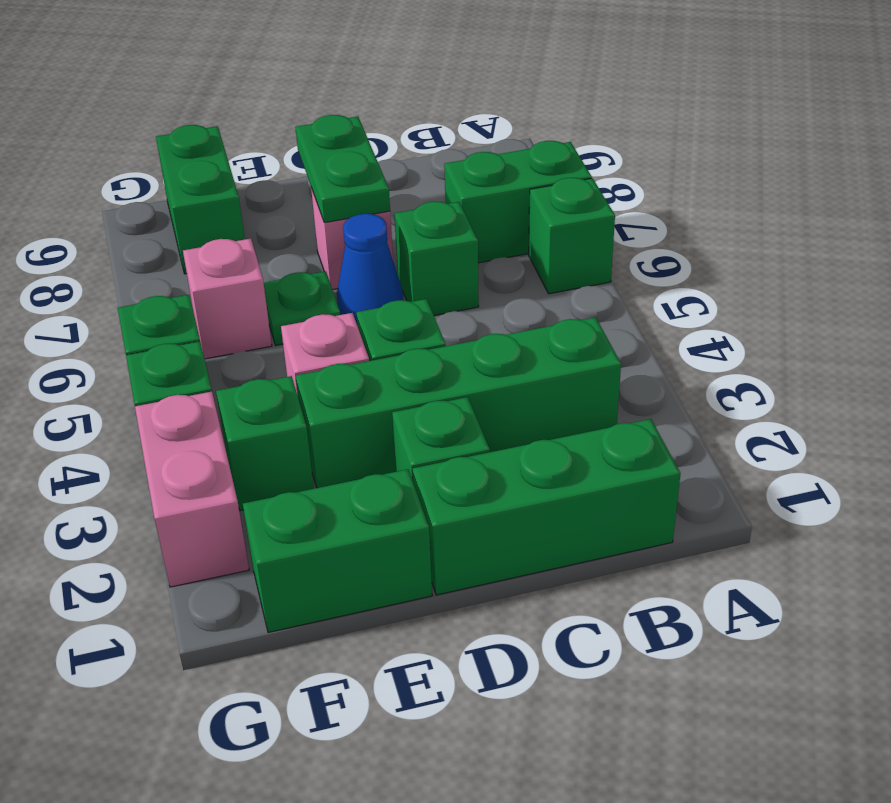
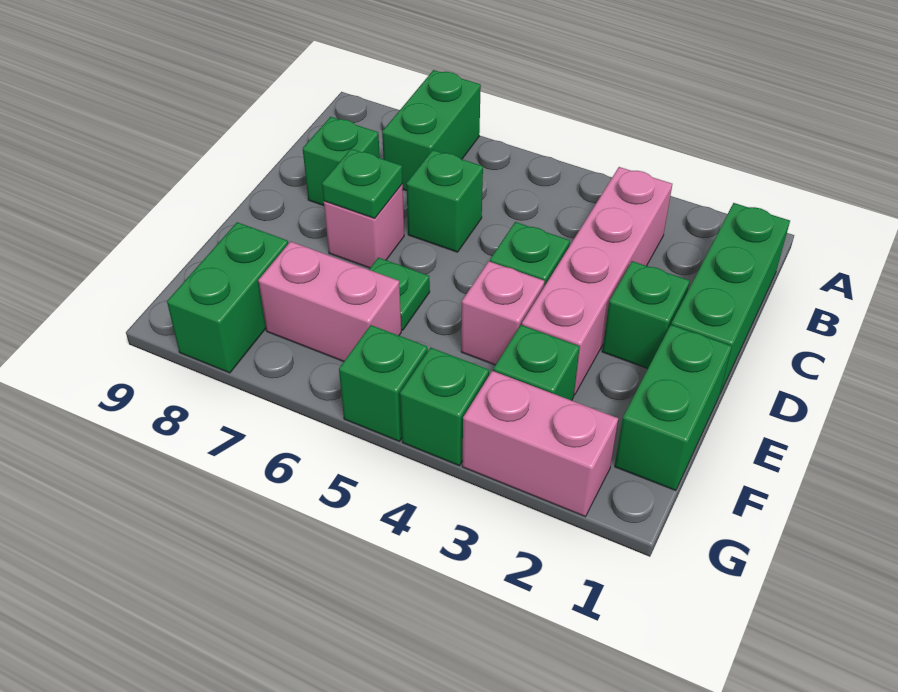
green brick A6 level 1 -> green brick C8 level 1
green brick B3:E3 level 1 -> pink brick B3:E3 level 1
blue cone D6 level 1 -> none
green plate D7:D8 level 2 -> green plate D7 level 2
pink brick F6 level 1 -> pink brick F6:F7 level 1
green brick F8:F9 level 1 -> green brick F8:G8 level 1

